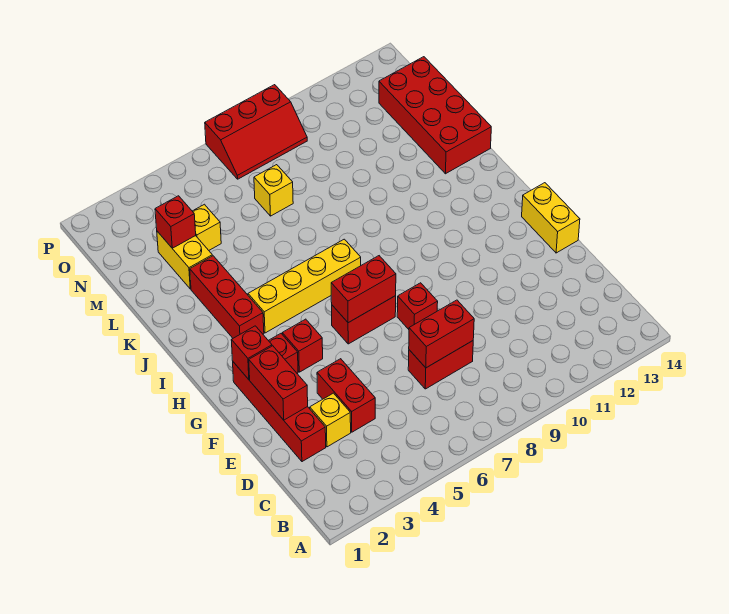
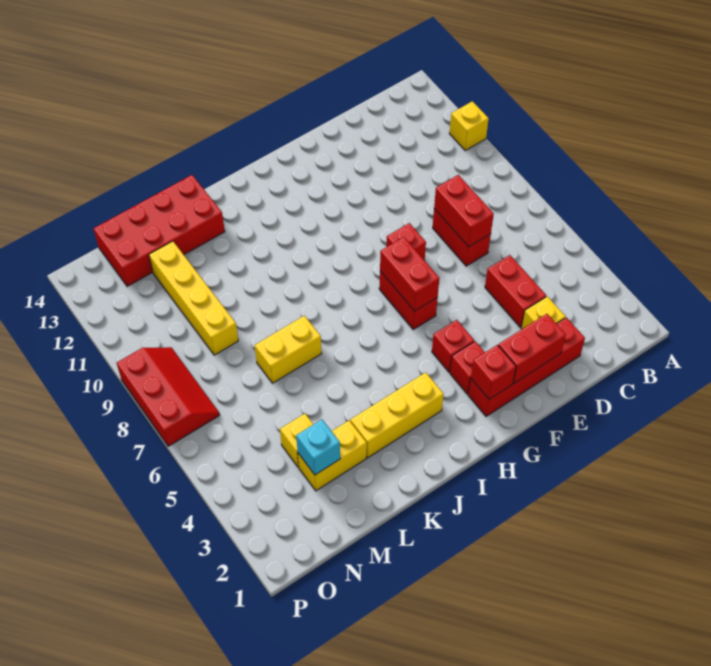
red brick D4:E4 level 1 -> red brick D4:D5 level 1
yellow brick F14:G14 level 1 -> yellow brick K7:L7 level 1
red brick I3:K3 level 1 -> yellow brick I3:K3 level 1
yellow brick I4:I7 level 1 -> yellow brick M9:M12 level 1
red brick M3 level 2 -> cyan brick M3 level 2
yellow brick M7 level 1 -> yellow brick A11 level 1

